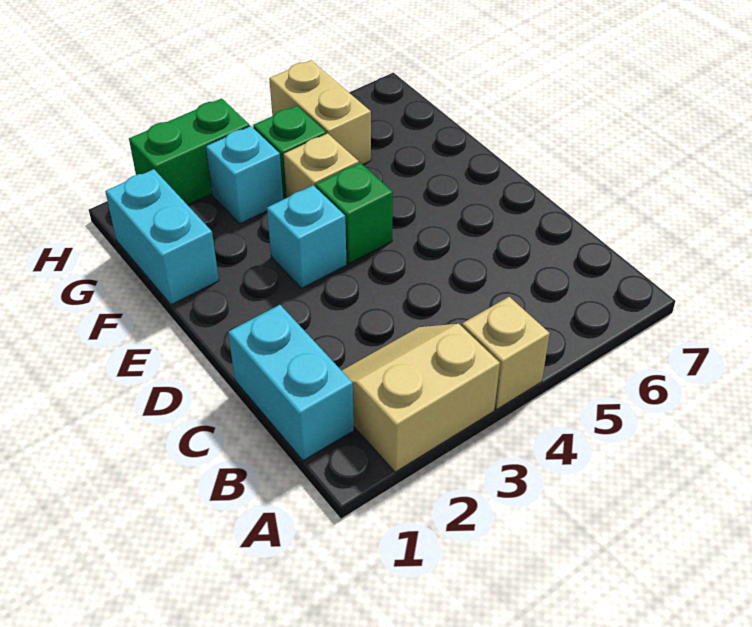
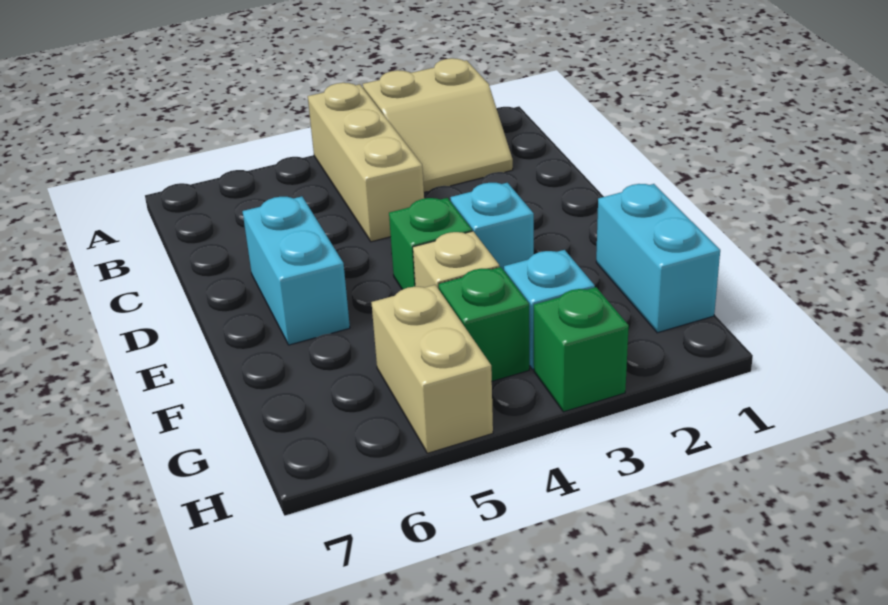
tan brick A4 level 1 -> tan brick A4:C4 level 1
cyan brick B1:C1 level 1 -> cyan brick D6:E6 level 1
green brick H2:H3 level 1 -> green brick H3 level 1

